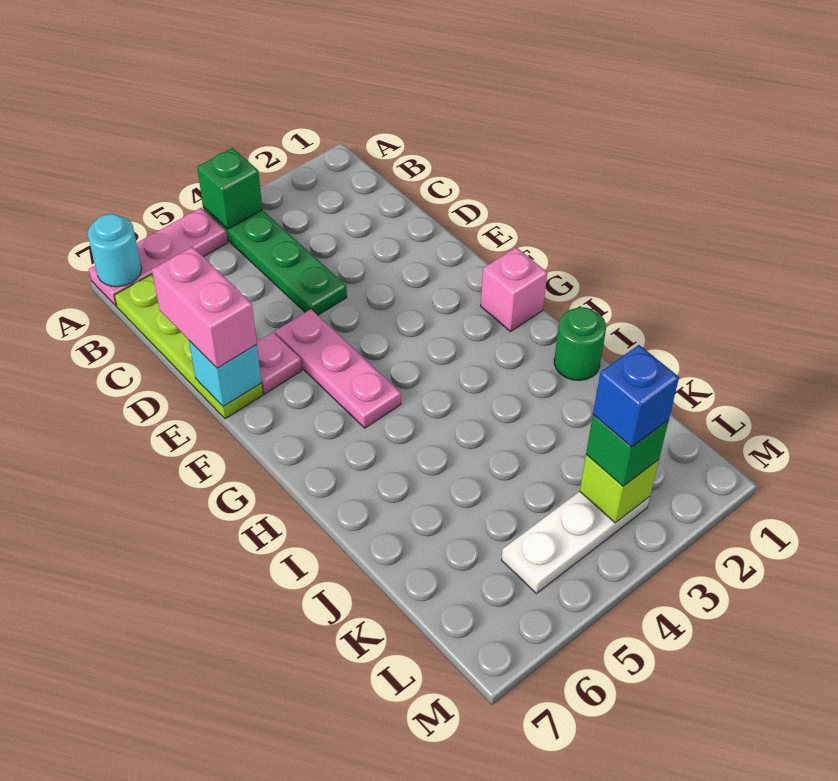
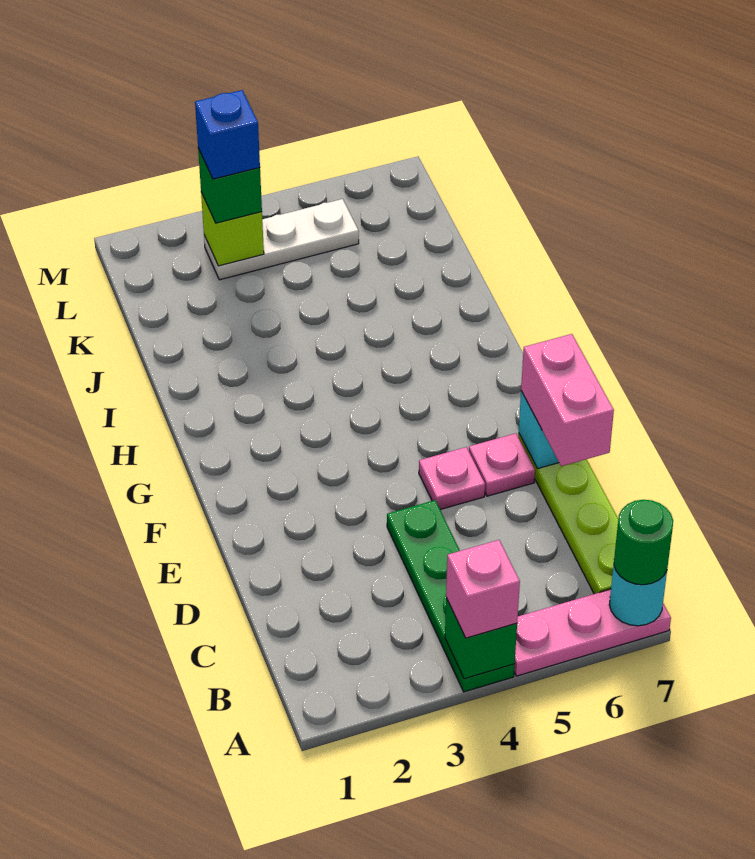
pink plate E5:G5 level 1 -> pink plate E5 level 1
pink brick G1 level 1 -> pink brick A4 level 3
green round brick I1 level 1 -> green round brick A7 level 3

